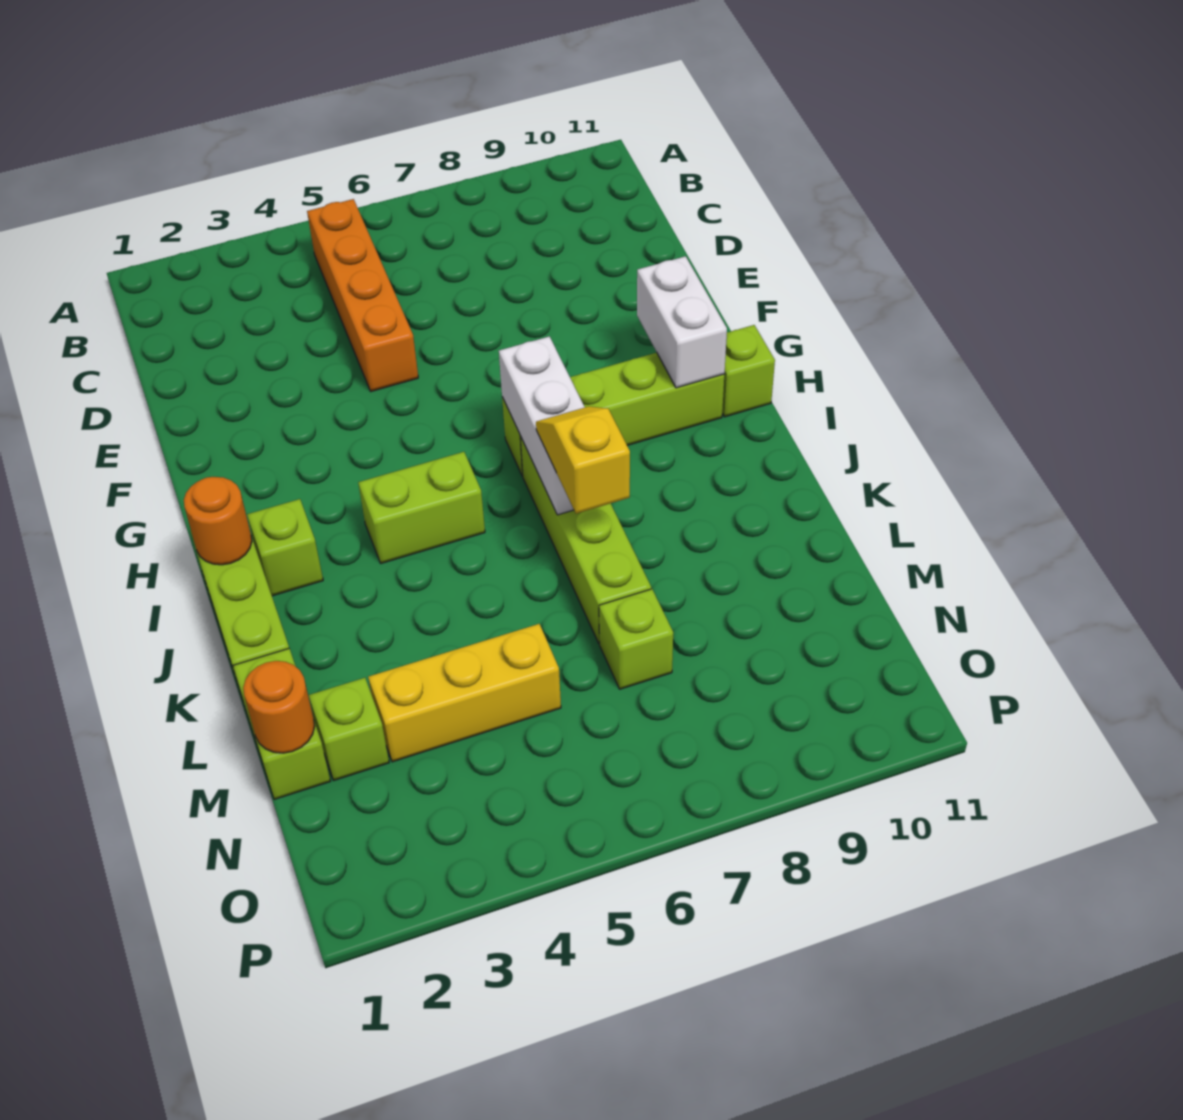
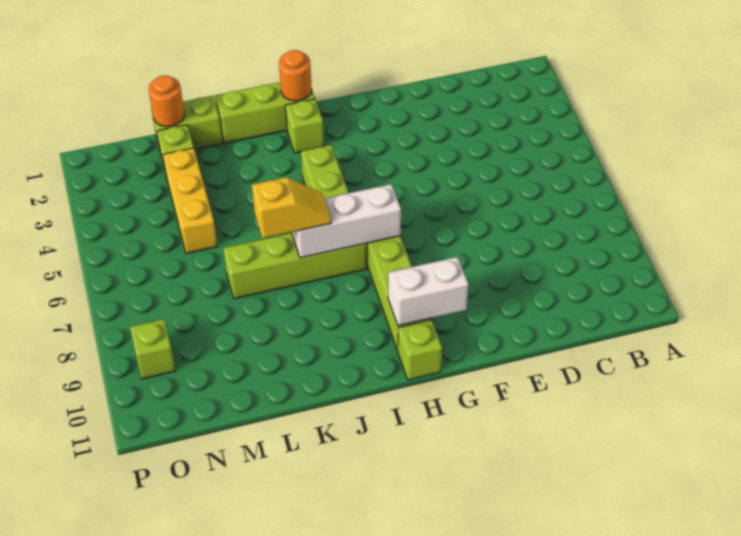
orange brick B5:E5 level 1 -> none
lime brick M7 level 1 -> lime brick O9 level 1

